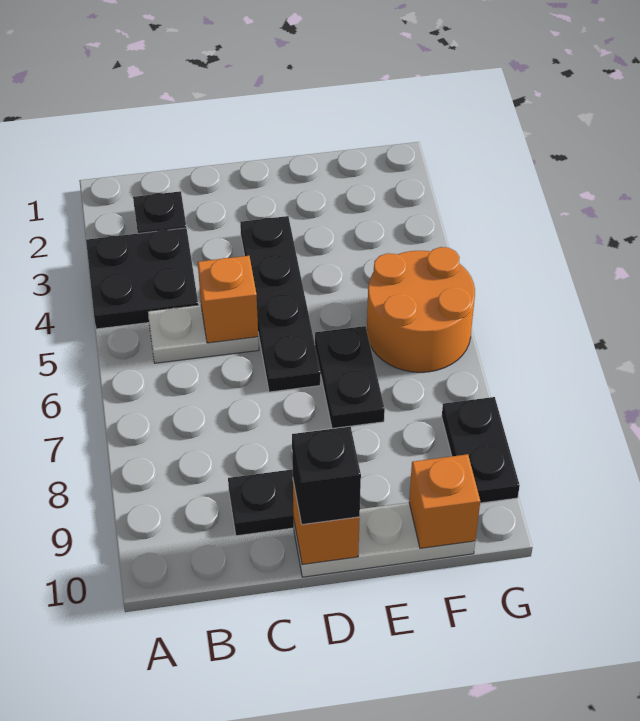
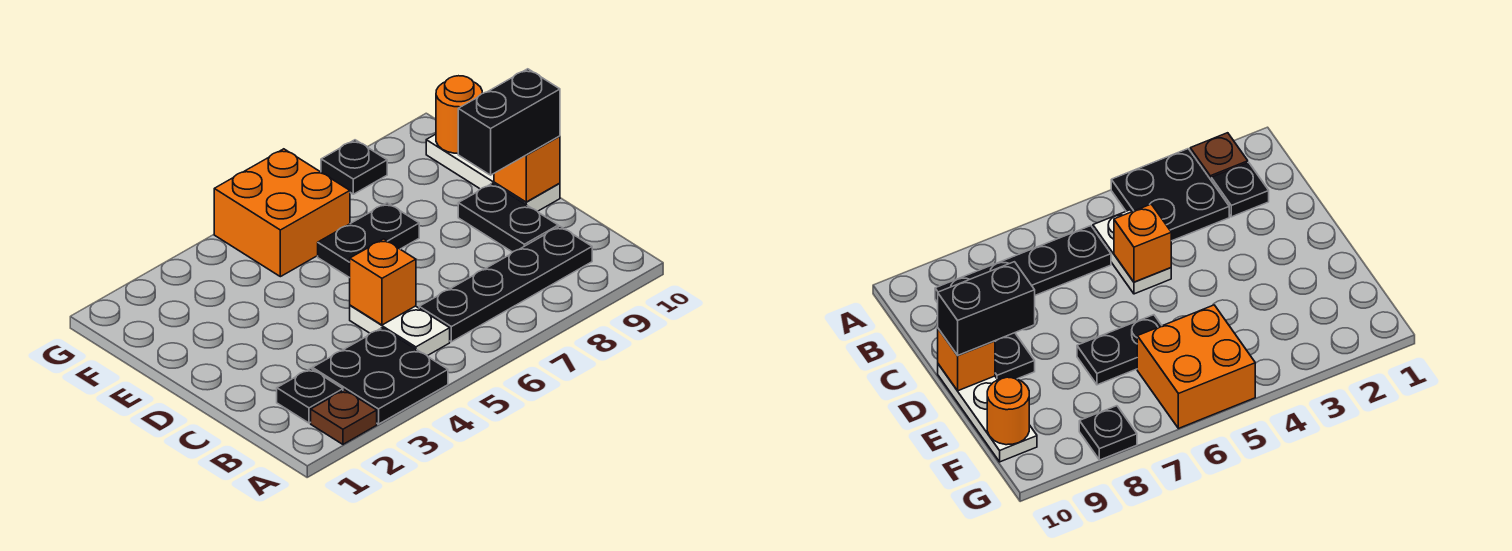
none -> brown plate A2 level 1
black plate D3:D6 level 1 -> black plate B6:B9 level 1
black brick D10 level 3 -> black brick D9:D10 level 3
orange round brick F5:G6 level 1 -> orange brick F5:G6 level 1
orange brick F10 level 2 -> orange round brick F10 level 2
black plate G8:G9 level 1 -> black plate G8 level 1

